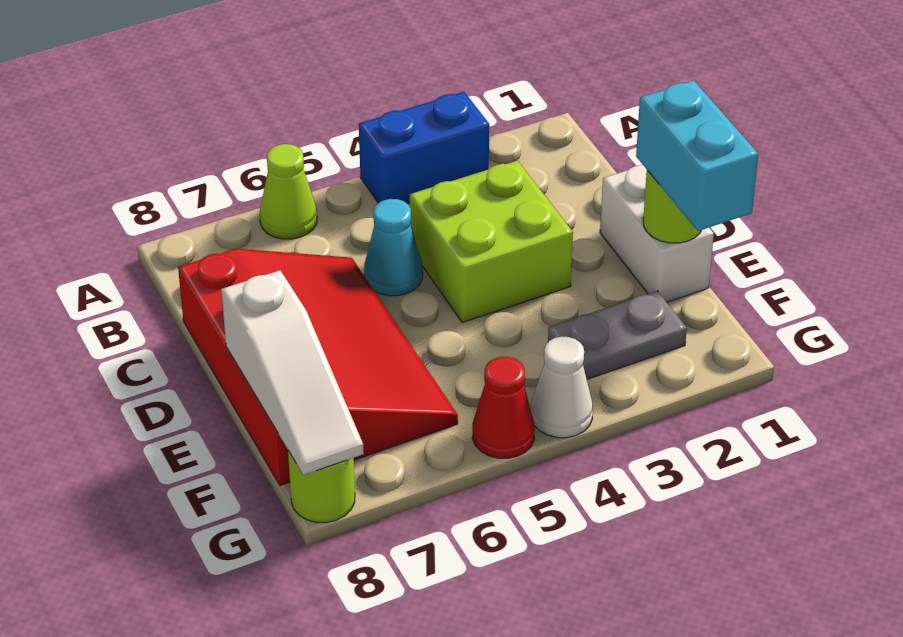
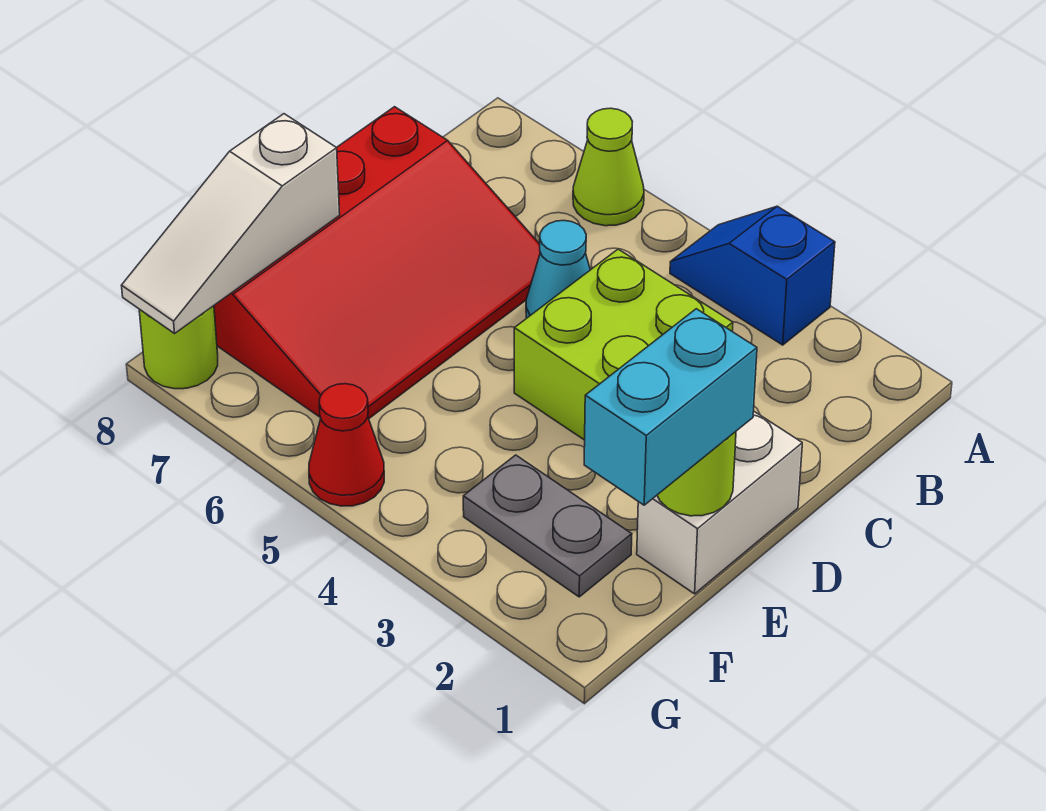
blue brick A3:A4 level 1 -> blue slope A3:A4 level 1 top 3
white cone G4 level 1 -> none

